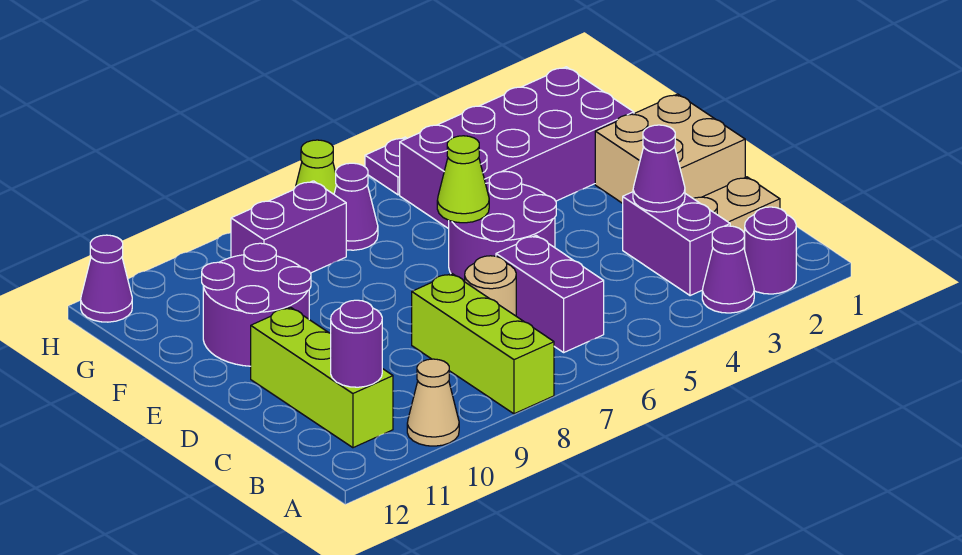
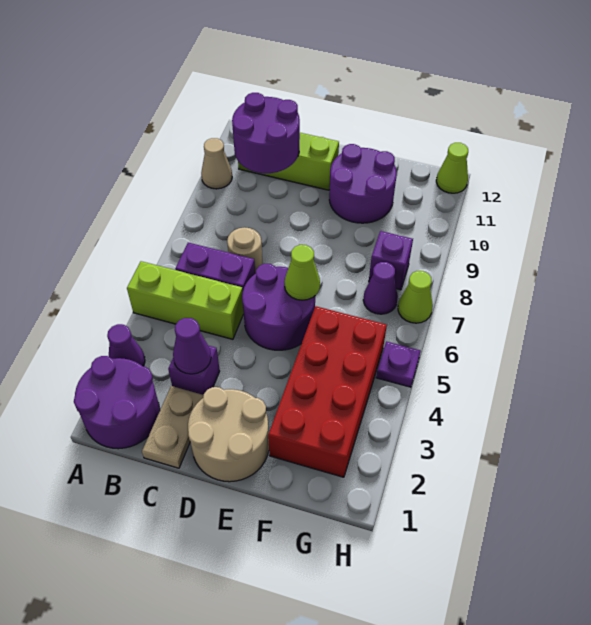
purple round brick A2 level 1 -> purple round brick A1:B2 level 1
lime brick A8:C8 level 1 -> lime brick A5:C5 level 1
purple brick B3:C3 level 1 -> purple brick C3 level 1
purple round brick B11 level 2 -> purple round brick B10:C11 level 2
tan brick D1:E2 level 1 -> tan round brick D1:E2 level 1
purple brick F2:G5 level 1 -> red brick F2:G5 level 1
purple brick G8:G9 level 1 -> purple brick G8 level 1
purple cone H12 level 1 -> lime cone H12 level 1

